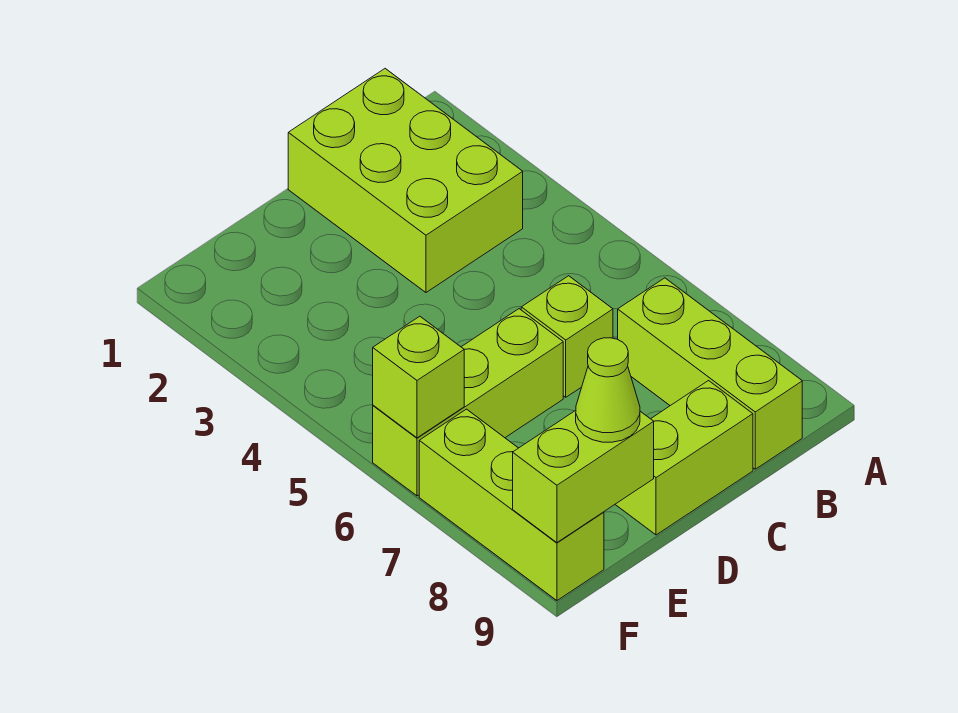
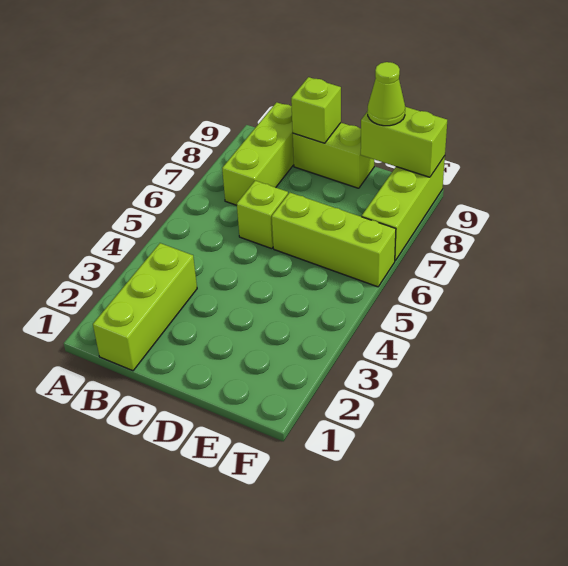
lime brick B1:C3 level 1 -> lime brick B1:B3 level 1
lime brick F6 level 2 -> lime brick C9 level 2

